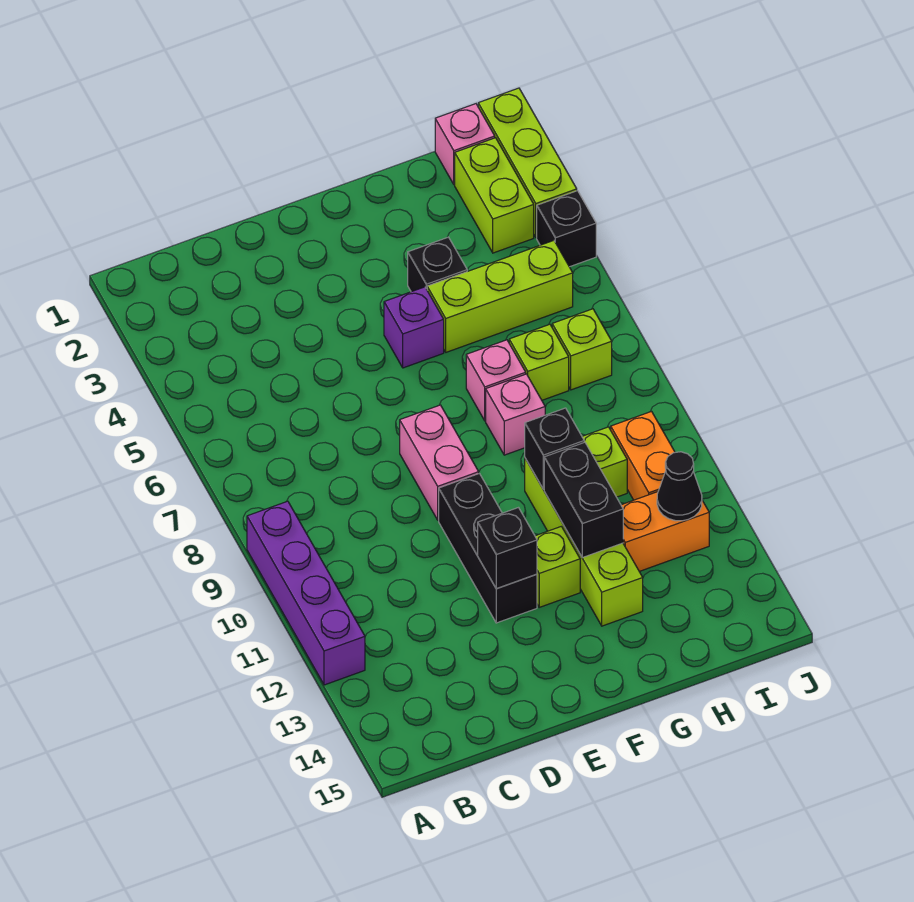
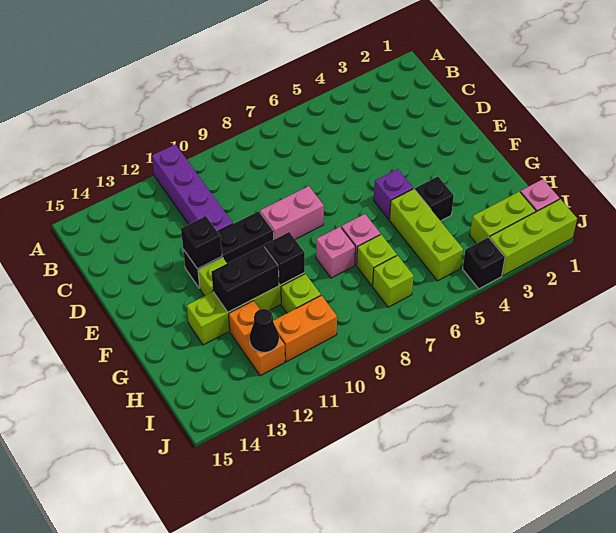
purple brick A9:A12 level 1 -> purple brick A11:D11 level 1

